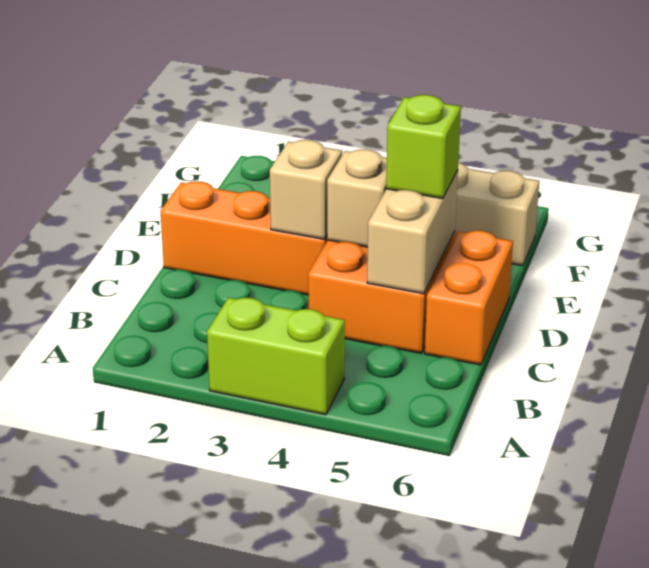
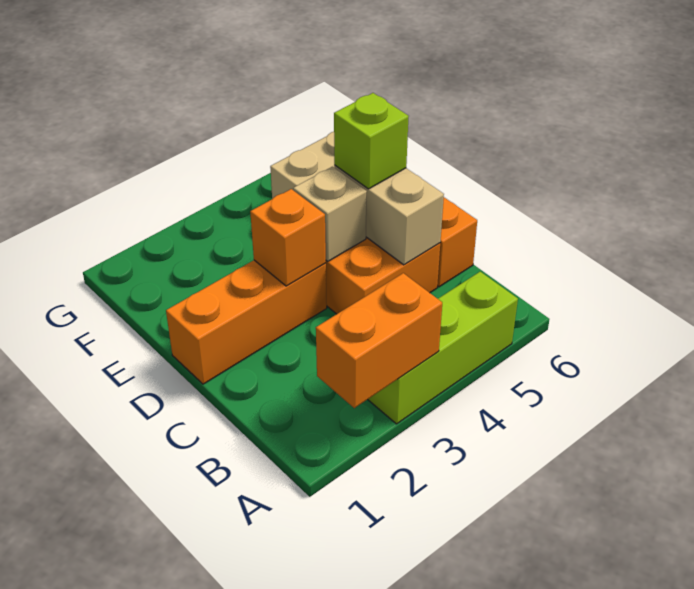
none -> orange brick A2:A3 level 2
lime brick A3:A4 level 1 -> lime brick A3:A5 level 1
tan brick D3 level 2 -> orange brick D3 level 2

